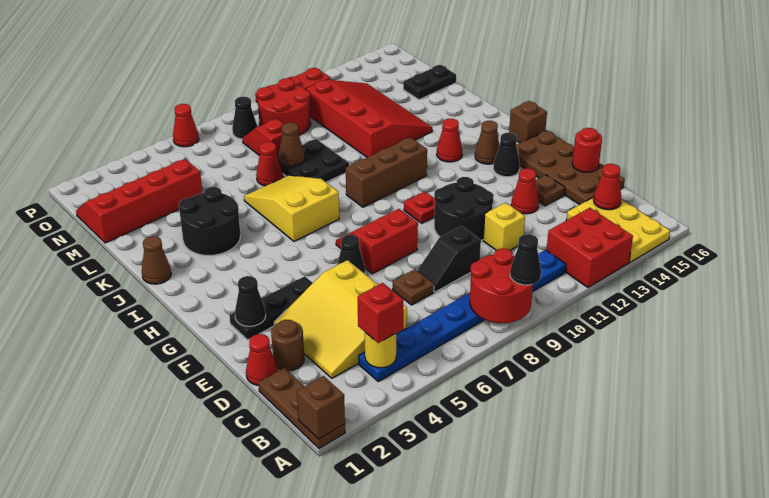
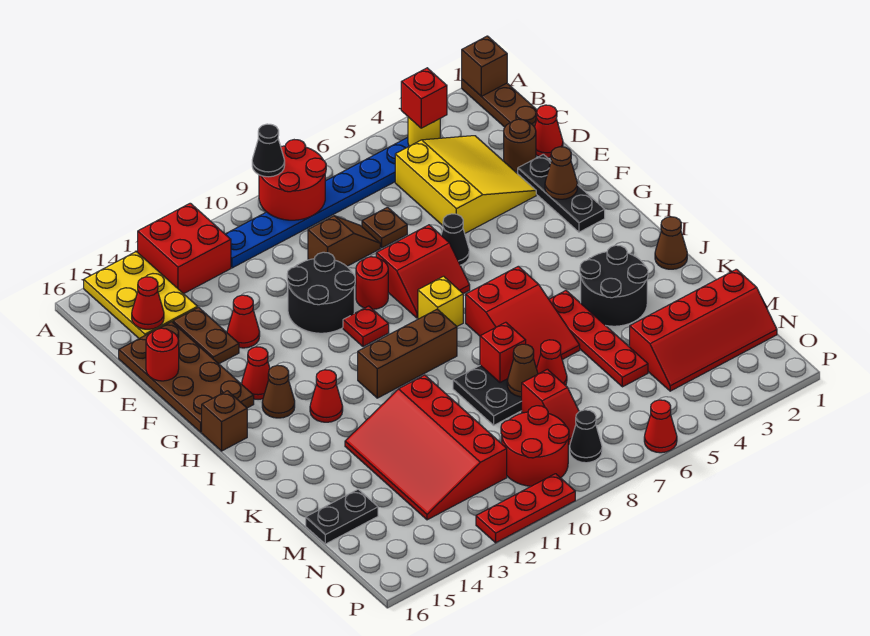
black slope D8:D9 level 1 top 9 -> brown slope D8:D9 level 1 top 9
yellow brick D11 level 1 -> yellow brick H8 level 1
brown plate E14 level 1 -> brown plate D14:E14 level 1
black plate F2:F4 level 1 -> black plate E2:G2 level 1
black cone F2 level 2 -> brown cone F2 level 2
none -> red round brick F9 level 1
black cone G14 level 1 -> red cone G14 level 1
yellow slope I6:K7 level 1 top I -> red slope I6:K7 level 1 top I
none -> red plate J5:M5 level 1
none -> red brick K8 level 2

